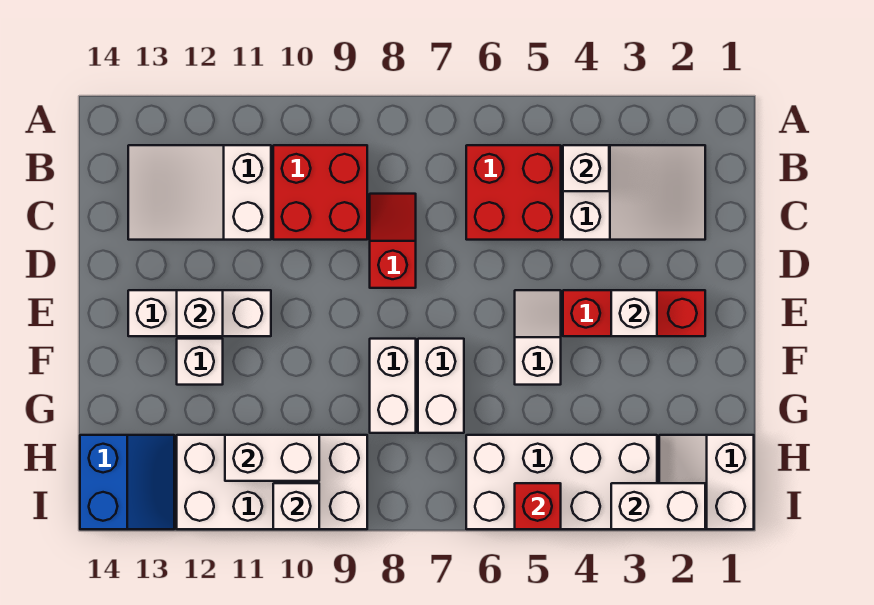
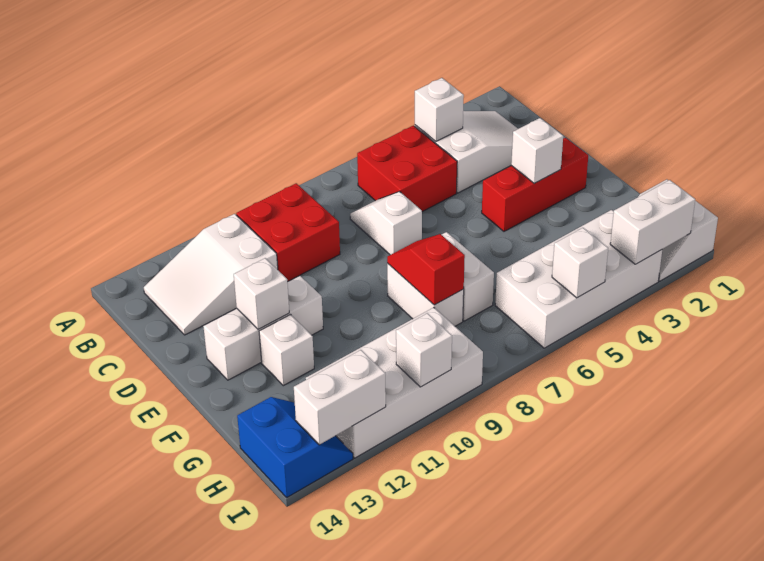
red slope C8:D8 level 1 top D -> red slope F8:G8 level 2 top G
white slope E5:F5 level 1 top F -> white slope C7:D7 level 1 top D
white brick H10:H11 level 2 -> white brick I12:I13 level 2
red brick I5 level 2 -> white brick I5 level 2

